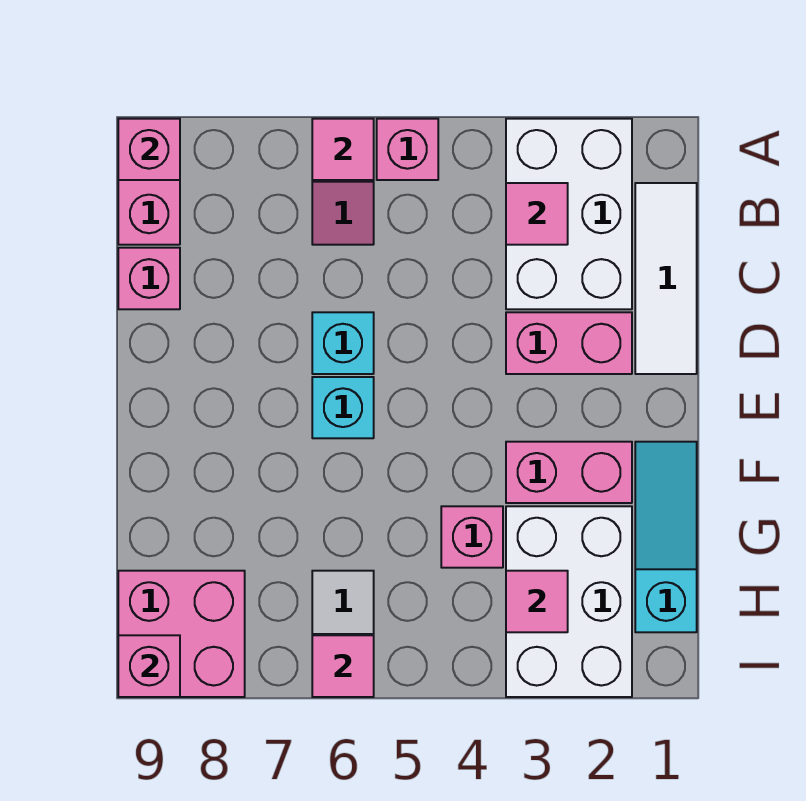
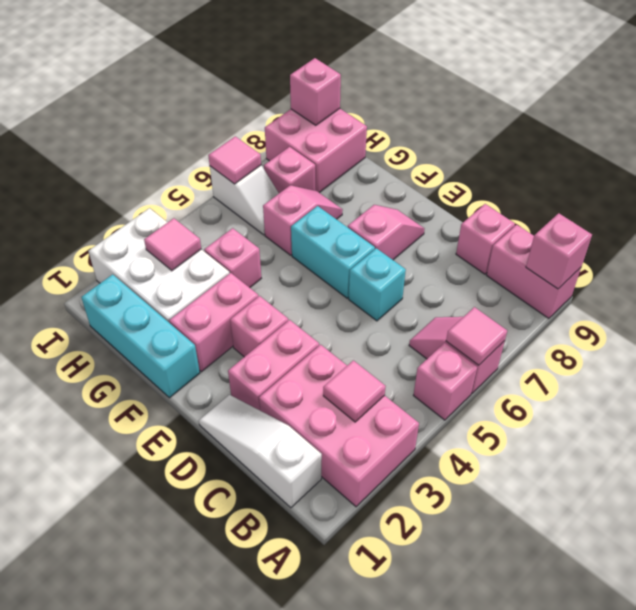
white brick A2:C3 level 1 -> pink brick A2:C3 level 1
white tile B1:D1 level 1 -> white slope B1:D1 level 1 top B
none -> pink brick E3 level 1
cyan brick E6 level 1 -> cyan brick E6:F6 level 1
none -> pink slope E7:E8 level 1 top 7
cyan slope F1:H1 level 1 top H -> cyan brick F1:H1 level 1
none -> pink slope G6:G7 level 1 top 6
none -> pink brick H7 level 1

